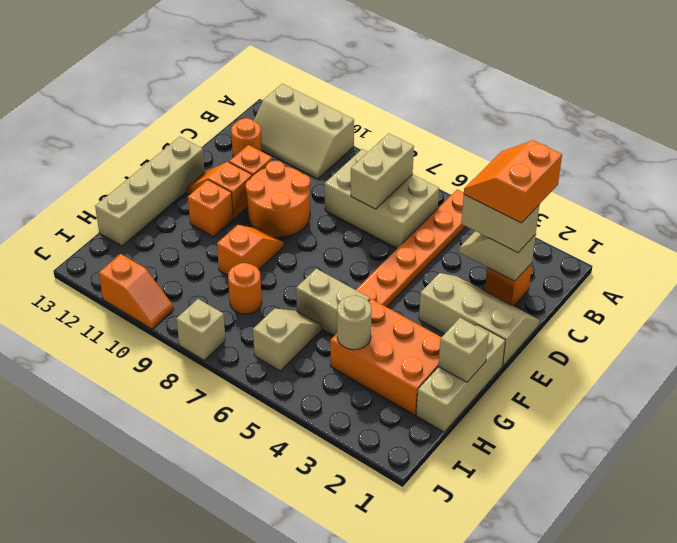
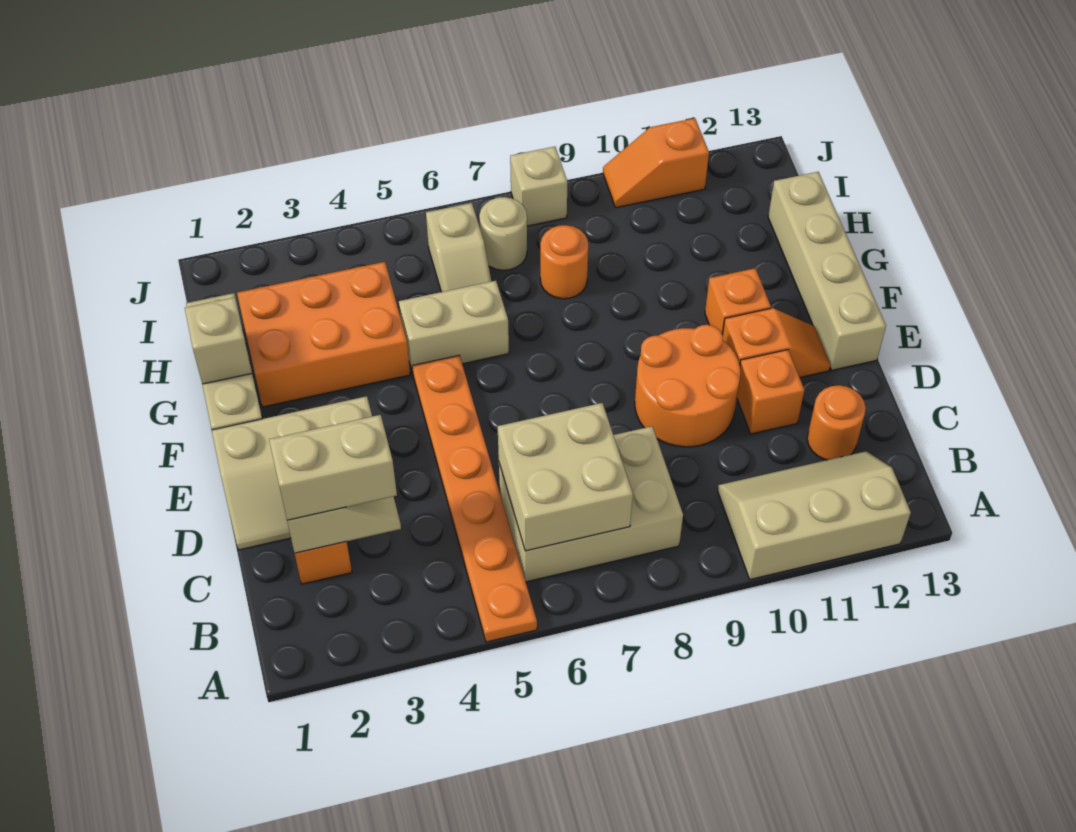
orange slope B2:C3 level 4 top 2 -> none
tan brick B7:C7 level 2 -> tan brick B6:C7 level 2
orange slope F9:G9 level 1 top G -> none
tan round brick H4 level 2 -> tan round brick I7 level 1

